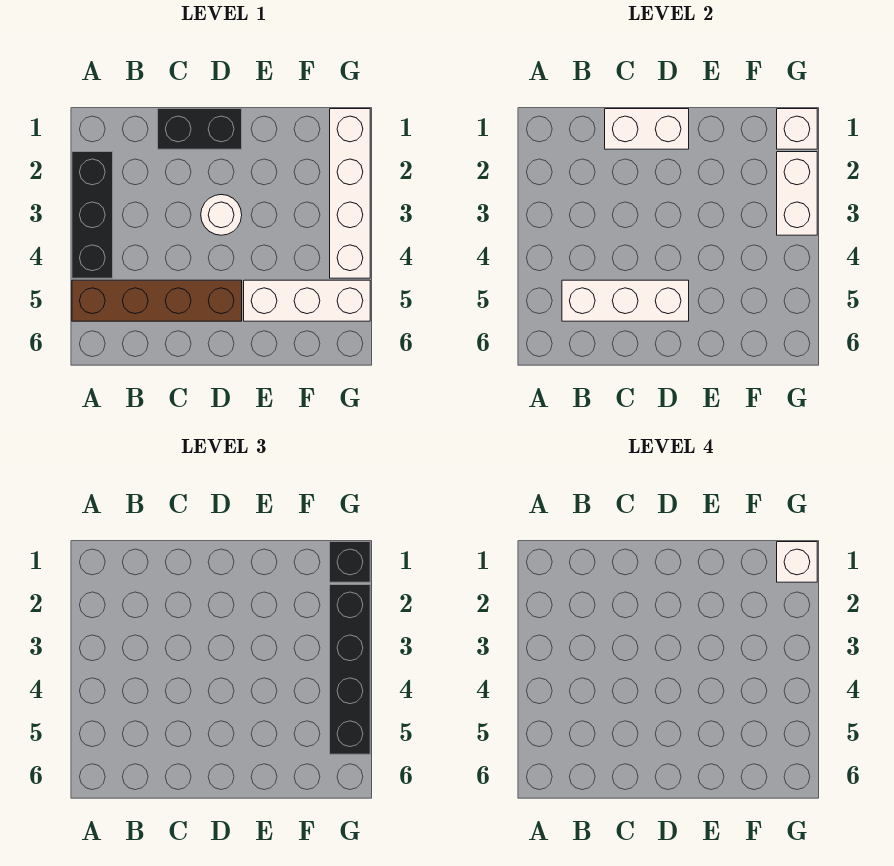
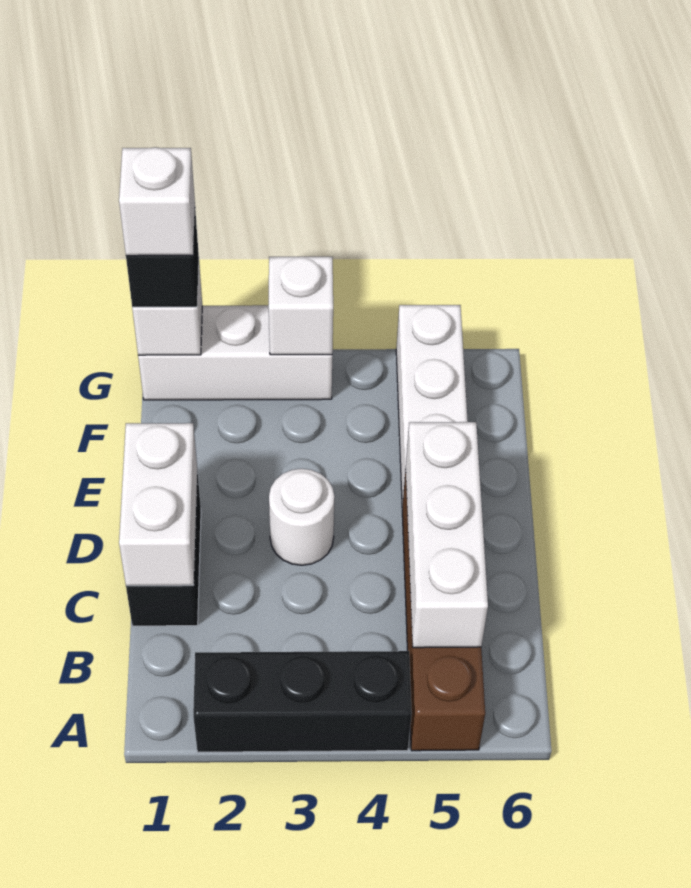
white brick G1:G4 level 1 -> white brick G1:G3 level 1
white brick G2:G3 level 2 -> white brick G3 level 2
black brick G2:G5 level 3 -> none

